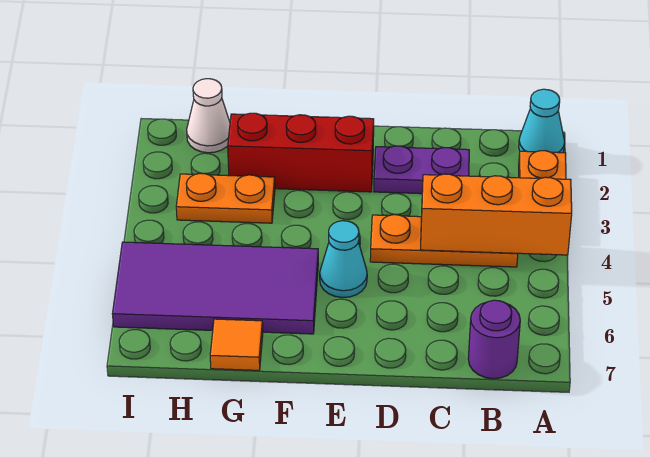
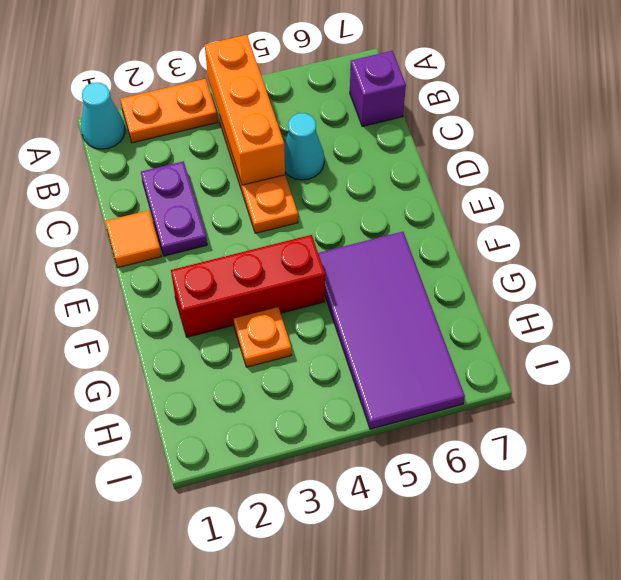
purple round brick B7 level 1 -> purple brick B7 level 1
red brick E2:G2 level 1 -> red brick F2:F4 level 1
cyan cone E5 level 1 -> cyan cone C5 level 1
orange plate G3:H3 level 1 -> orange plate G3 level 1
orange tile G7 level 1 -> orange tile D1 level 1
white cone H1 level 1 -> none

